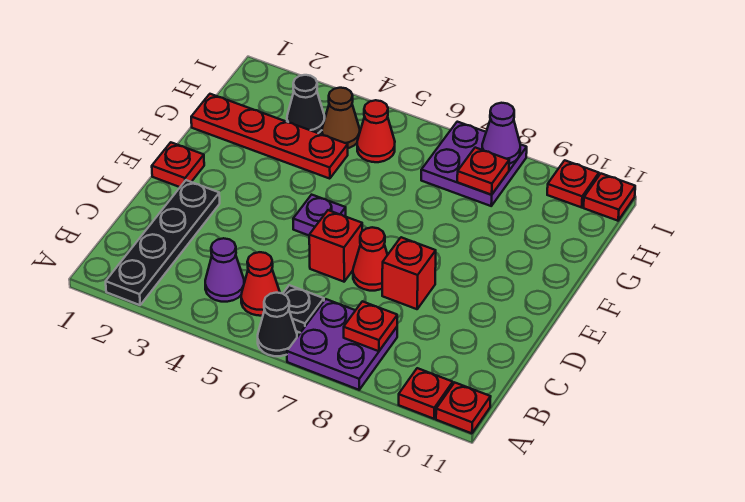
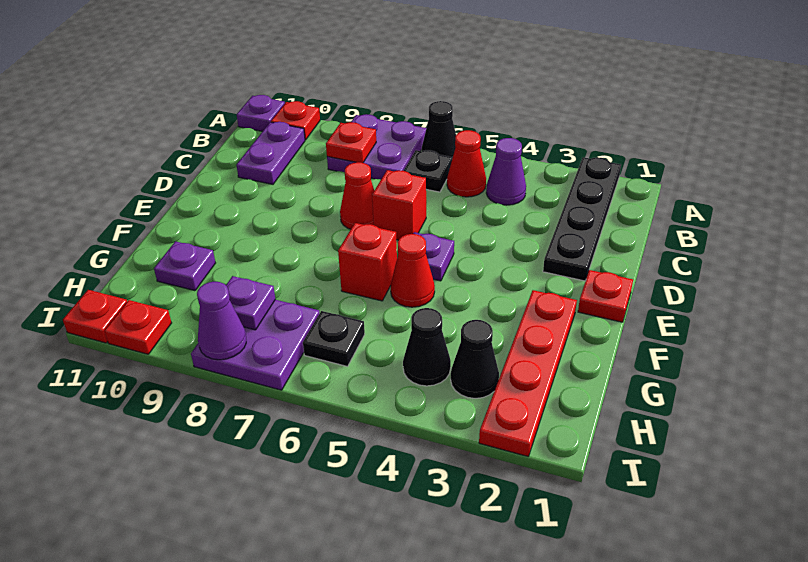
red plate A11 level 1 -> purple plate A11 level 1
none -> purple plate B10:C10 level 1
red brick D8 level 1 -> red brick F6 level 1
red plate G1:G4 level 1 -> red plate F2:I2 level 1
none -> purple plate G10 level 1
brown cone H4 level 1 -> black cone H4 level 1
red cone H5 level 1 -> red cone F5 level 1
none -> black plate H6 level 1
red plate H8 level 2 -> purple plate H8 level 2

